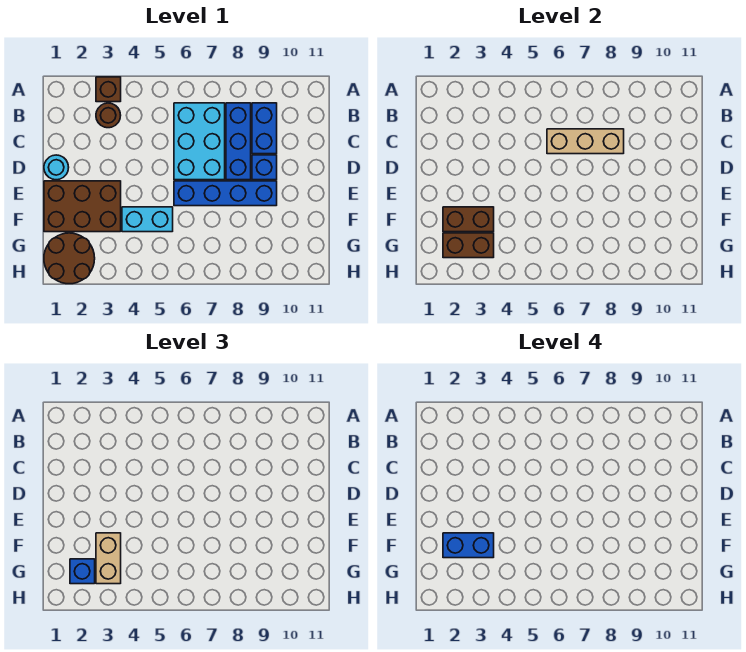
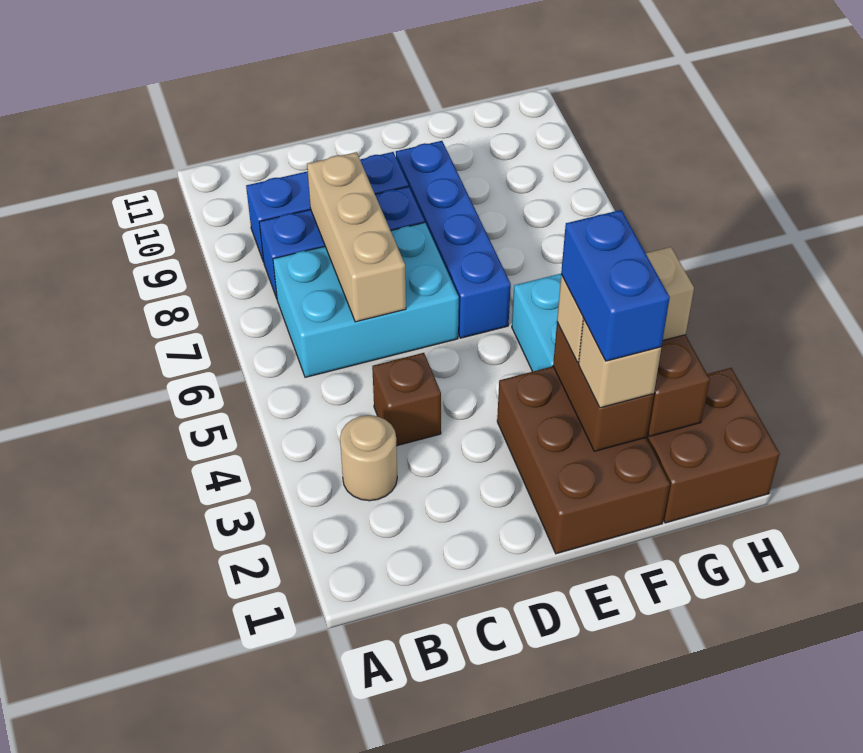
brown brick A3 level 1 -> brown brick C4 level 1
brown round brick B3 level 1 -> tan round brick B3 level 1
cyan round brick D1 level 1 -> none
none -> tan brick F2 level 3
brown round brick G1:H2 level 1 -> brown brick G1:H2 level 1
blue brick G2 level 3 -> none

